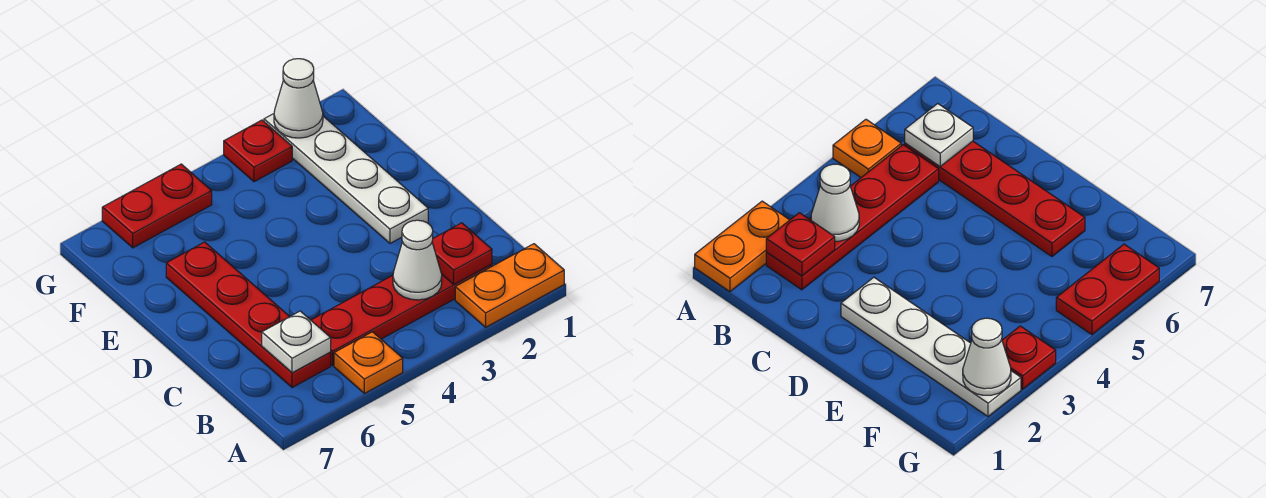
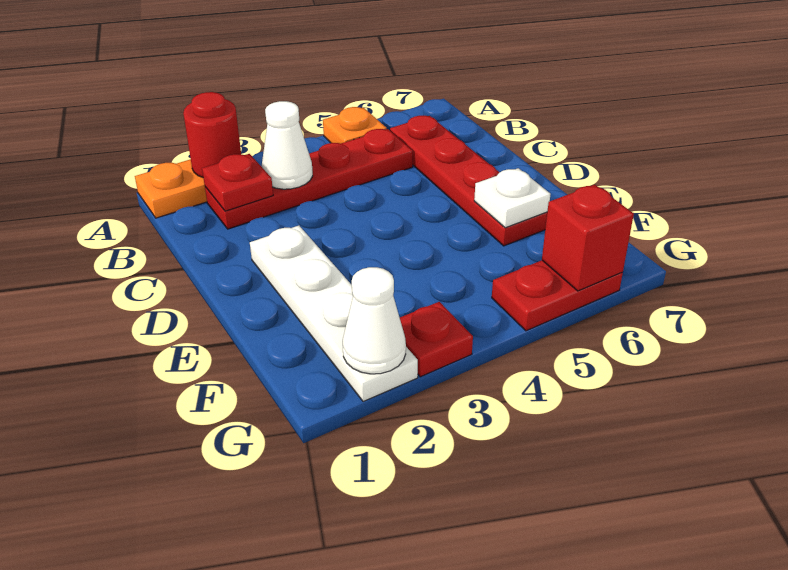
none -> red round brick A2 level 2
white plate B6 level 2 -> white plate E6 level 2
none -> red brick G6 level 2

